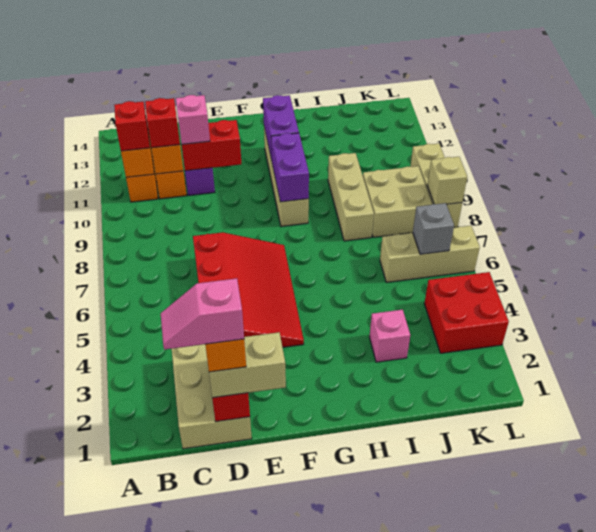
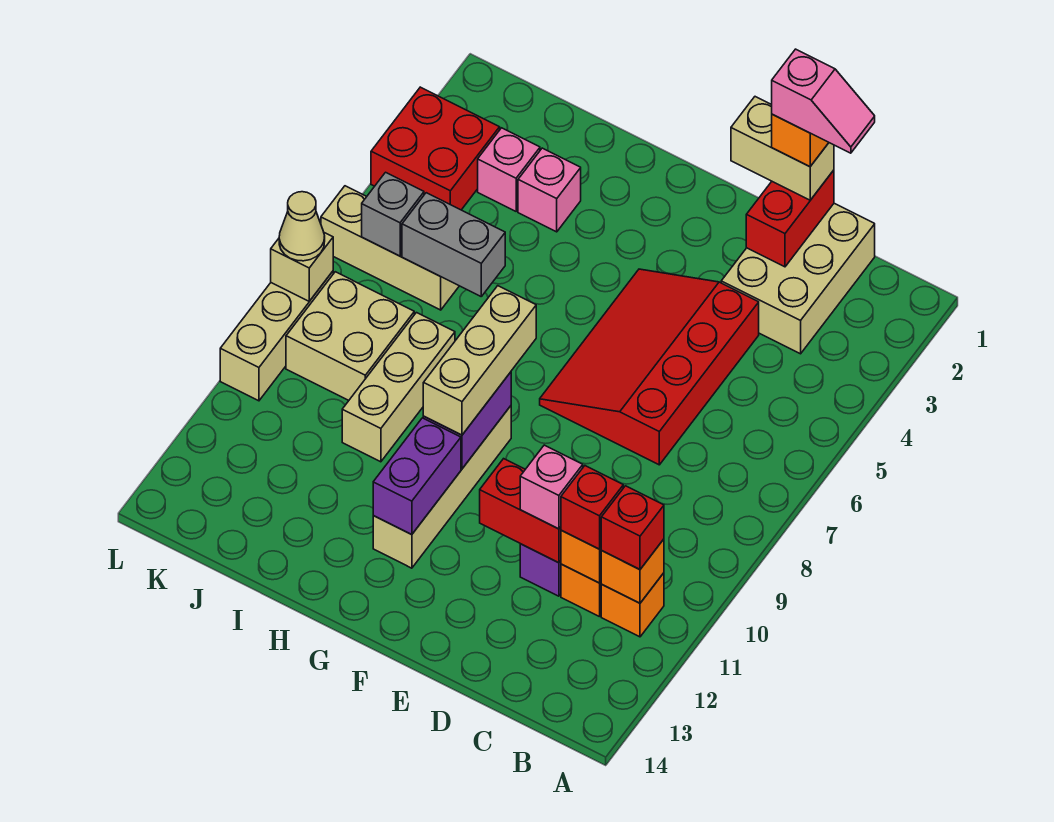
none -> tan brick G8:G10 level 3
none -> grey brick I6:J6 level 2
none -> pink brick J3 level 1
none -> tan cone L8 level 3

